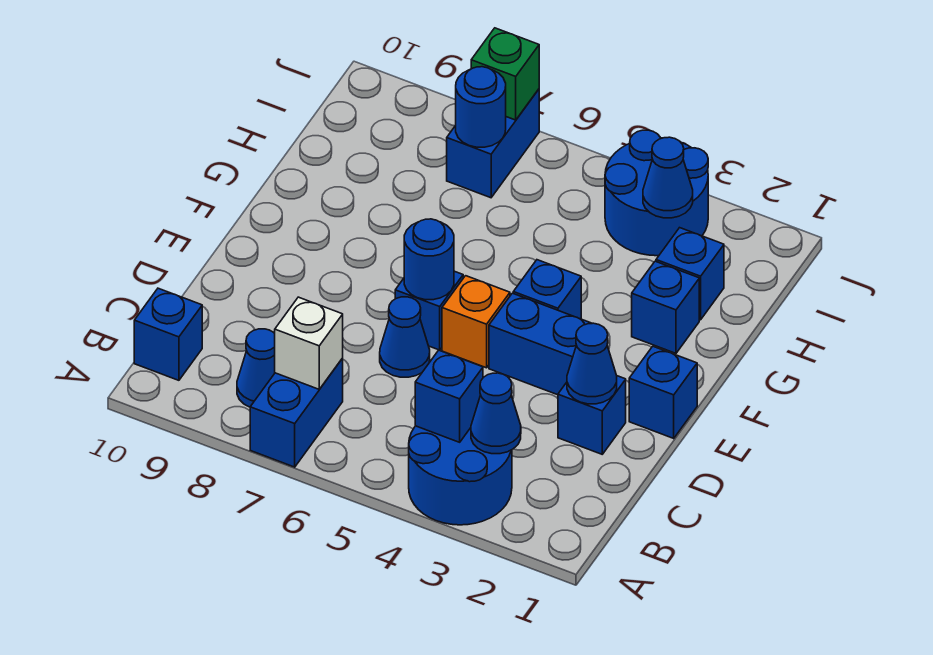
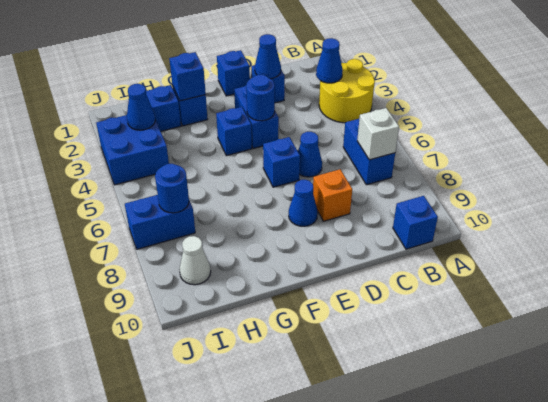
blue round brick A3:B4 level 1 -> yellow round brick A3:B4 level 1
blue brick A7:B7 level 1 -> blue brick B6:B7 level 1
blue brick B4 level 2 -> blue brick G2 level 2
blue cone B8 level 1 -> blue cone E8 level 1
orange brick E5 level 1 -> orange brick D8 level 1
blue round brick E6 level 2 -> blue round brick E4 level 2
blue round brick I3:J4 level 1 -> blue brick I3:J4 level 1
none -> white cone I9 level 1
green brick J7 level 2 -> none

